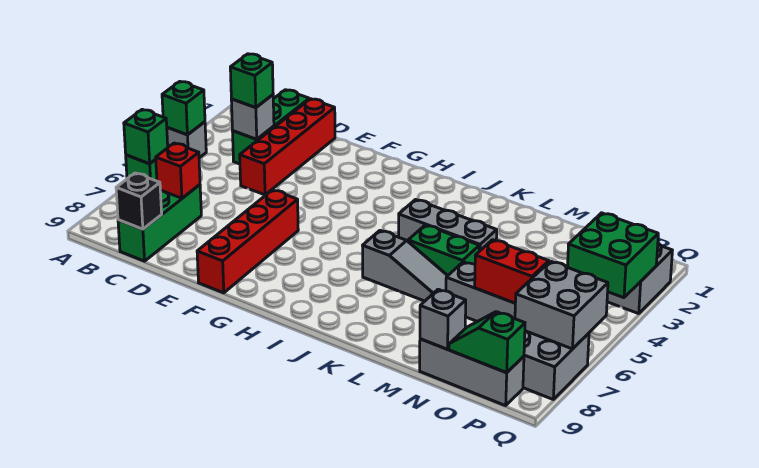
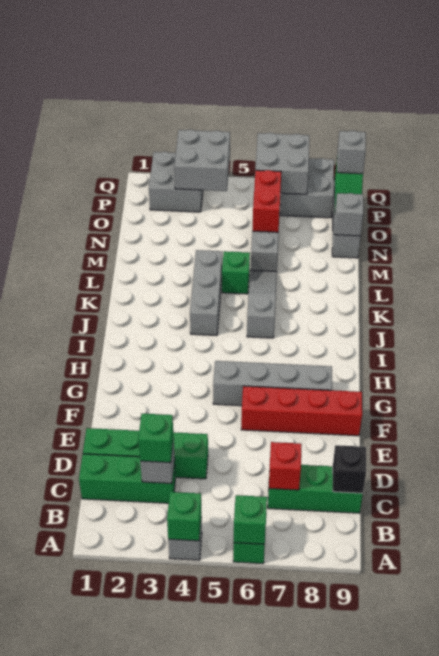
red brick D1:D4 level 1 -> green brick D1:D4 level 1
none -> grey brick G5:G8 level 1
green brick K5:L5 level 1 -> green brick L5 level 1
green brick P3:Q4 level 2 -> grey brick P3:Q4 level 2
none -> grey brick P9 level 3

